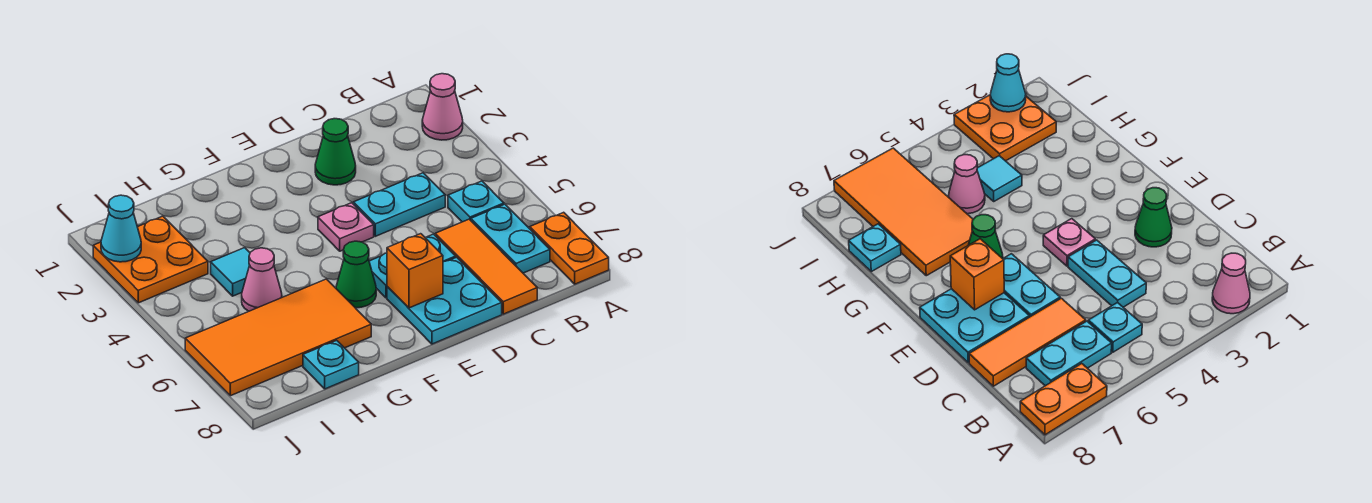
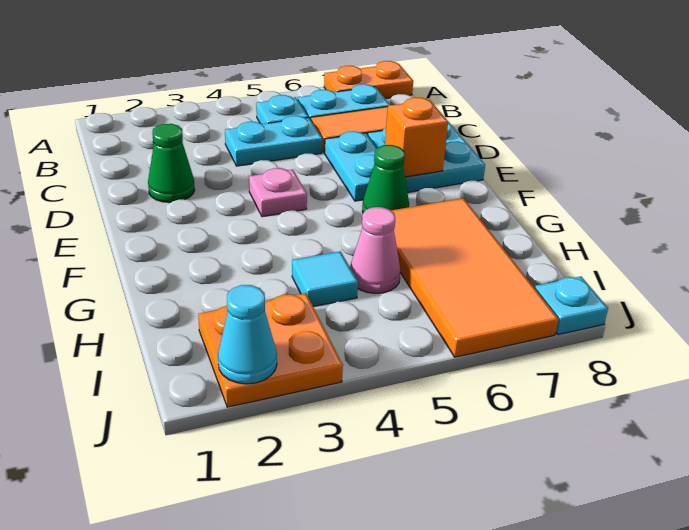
pink cone A2 level 1 -> none
cyan plate C4:D4 level 1 -> cyan plate C4:C5 level 1
cyan plate H8 level 1 -> cyan plate J8 level 1

